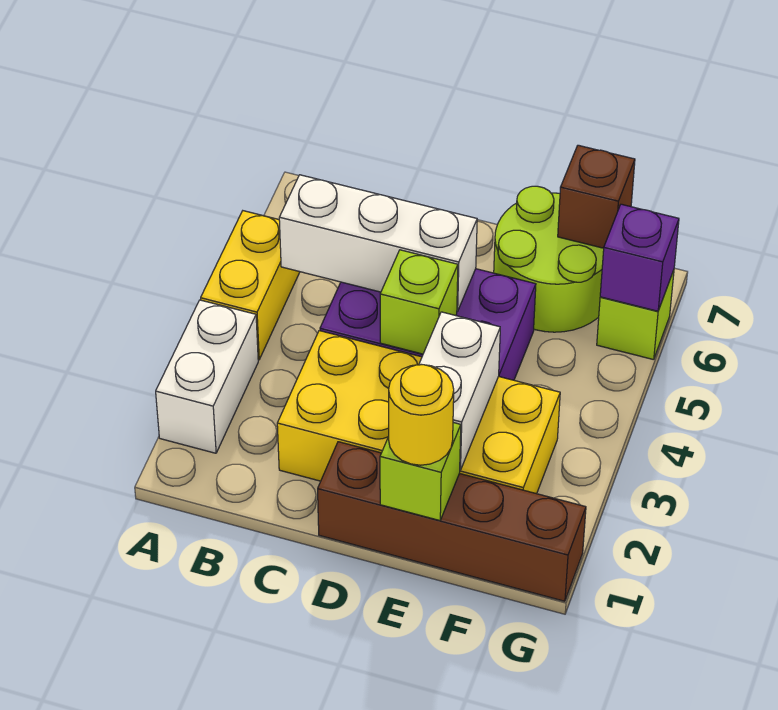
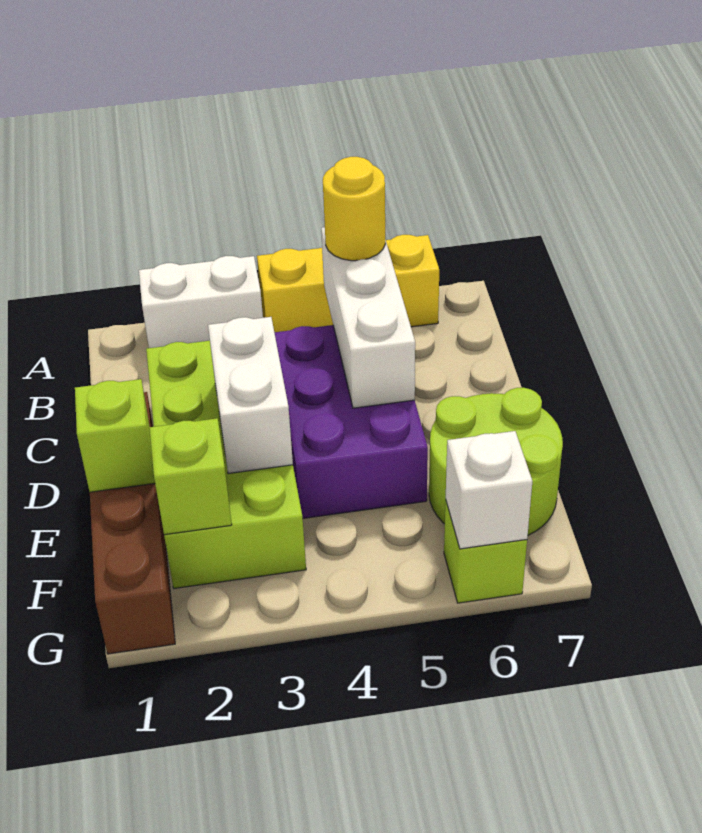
yellow brick A4:A5 level 1 -> yellow brick A4:A6 level 1
yellow brick C2:F3 level 1 -> lime brick C2:F3 level 1
lime brick D4 level 2 -> lime brick F2 level 2
yellow round brick E1 level 3 -> yellow round brick B5 level 3
white brick E2:E3 level 2 -> white brick D3:E3 level 2
brown brick F7 level 2 -> none
purple brick G6 level 2 -> white brick G6 level 2

